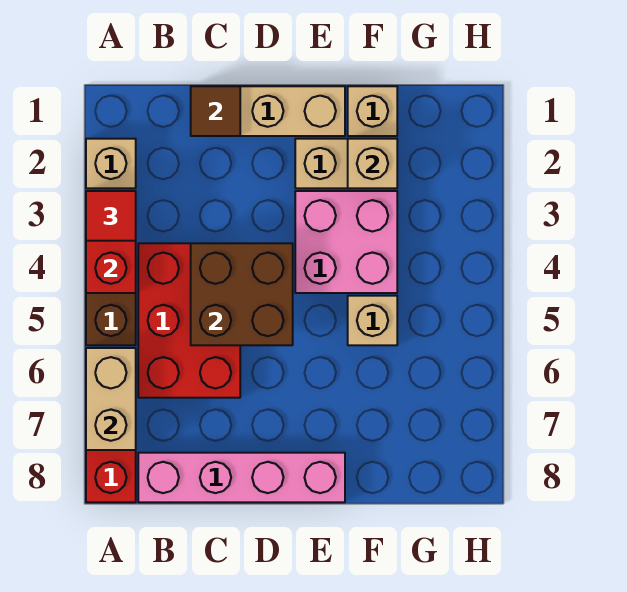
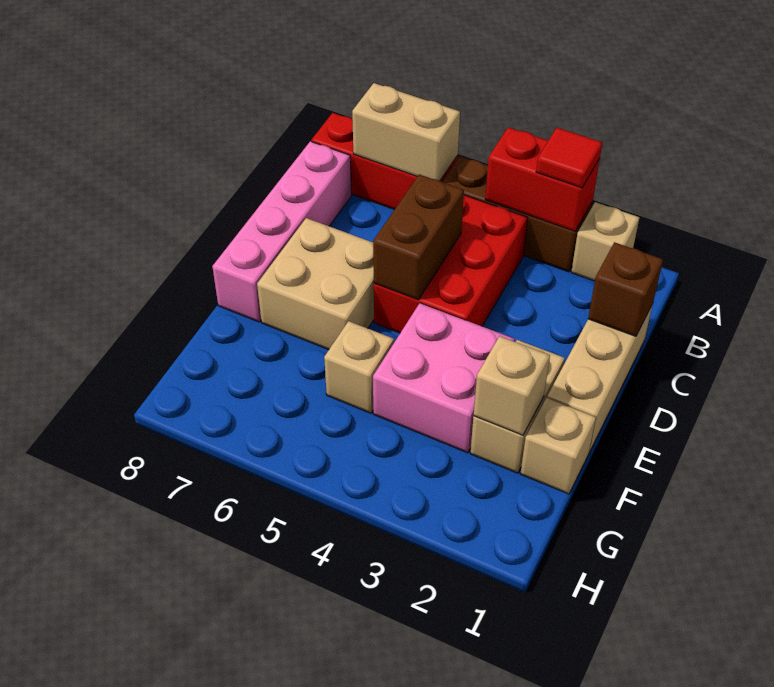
red brick B4:C6 level 1 -> red brick B4:D5 level 1
brown tile C1 level 2 -> brown brick C1 level 2
brown brick C4:D5 level 2 -> brown brick C5:D5 level 2
none -> tan brick D6:E7 level 1

